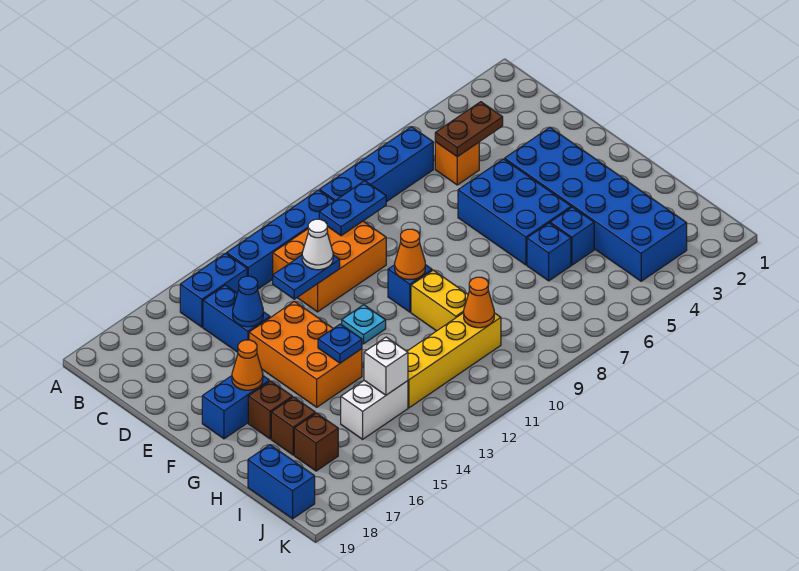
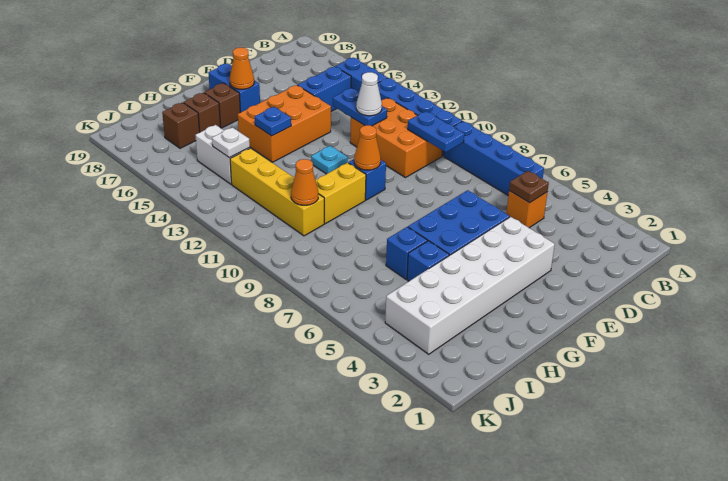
brown plate C4:C5 level 2 -> brown plate C5 level 2
blue cone D15 level 2 -> none
blue brick E3:J4 level 1 -> white brick E3:J4 level 1
white brick I14 level 2 -> white plate I14 level 2
blue brick I19:J19 level 1 -> none

